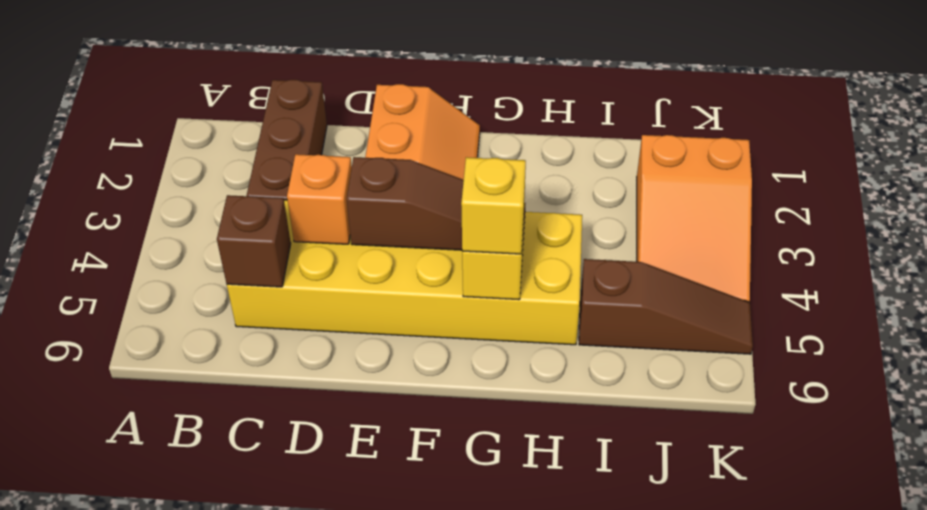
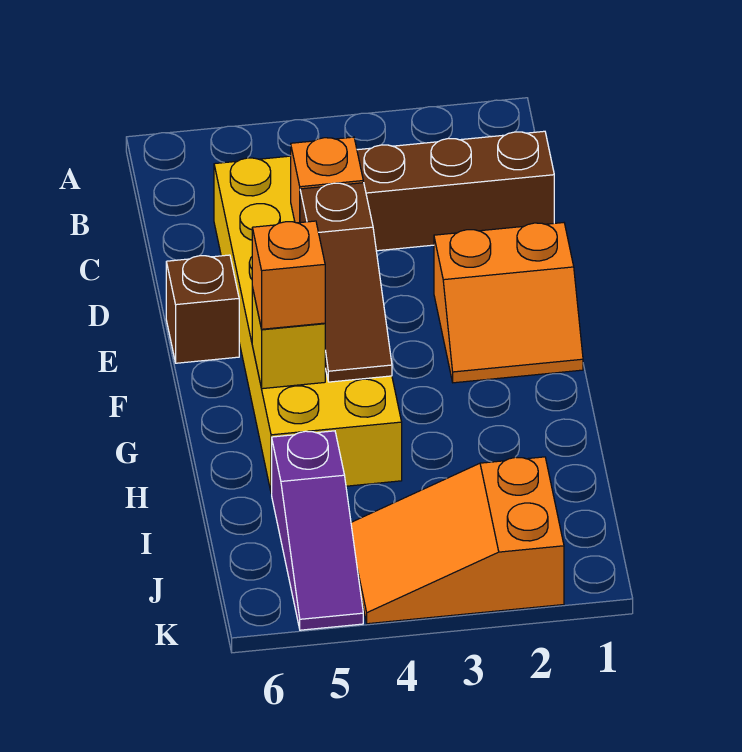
brown brick C5 level 2 -> brown brick E6 level 1
yellow brick G5 level 3 -> orange brick G5 level 3
brown slope I5:K5 level 1 top I -> purple slope I5:K5 level 1 top I

